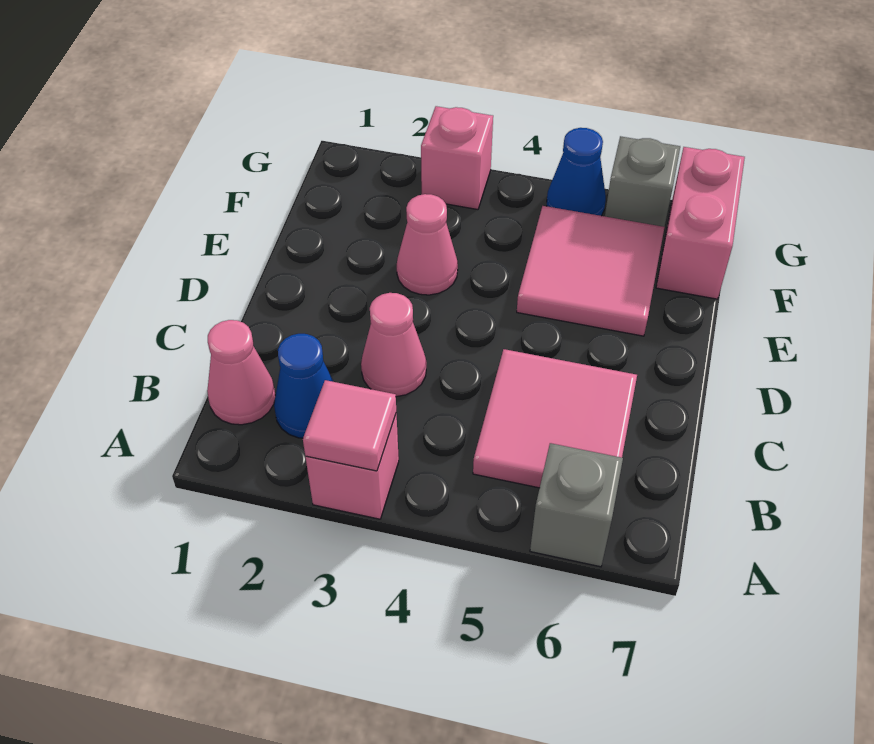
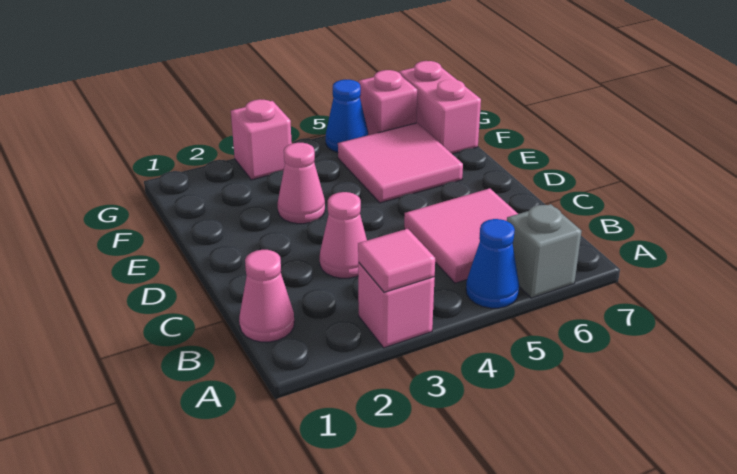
blue cone B2 level 1 -> blue cone A5 level 1
grey brick G6 level 1 -> pink brick G6 level 1

